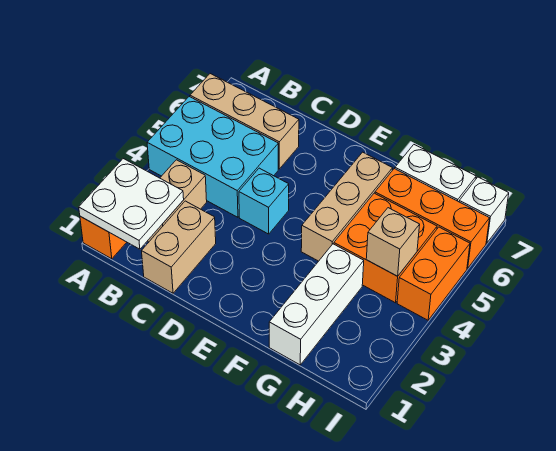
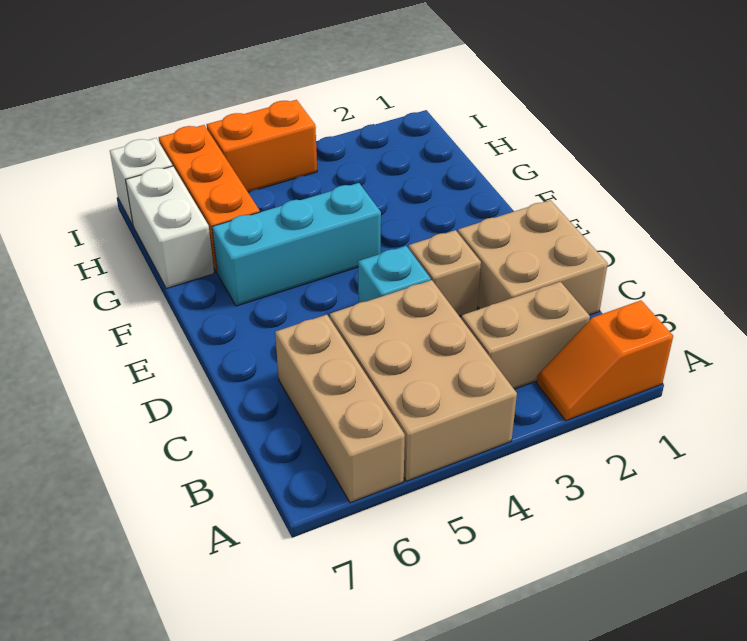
white plate A1:B2 level 2 -> none
cyan brick A4:C5 level 1 -> tan brick A4:C5 level 1
tan brick C1:C2 level 1 -> tan brick C1:D2 level 1
tan brick F4:F6 level 1 -> cyan brick F4:F6 level 1
white brick G1:G3 level 1 -> none
orange brick G4:H5 level 1 -> none
tan brick H4 level 2 -> tan brick D3 level 1

